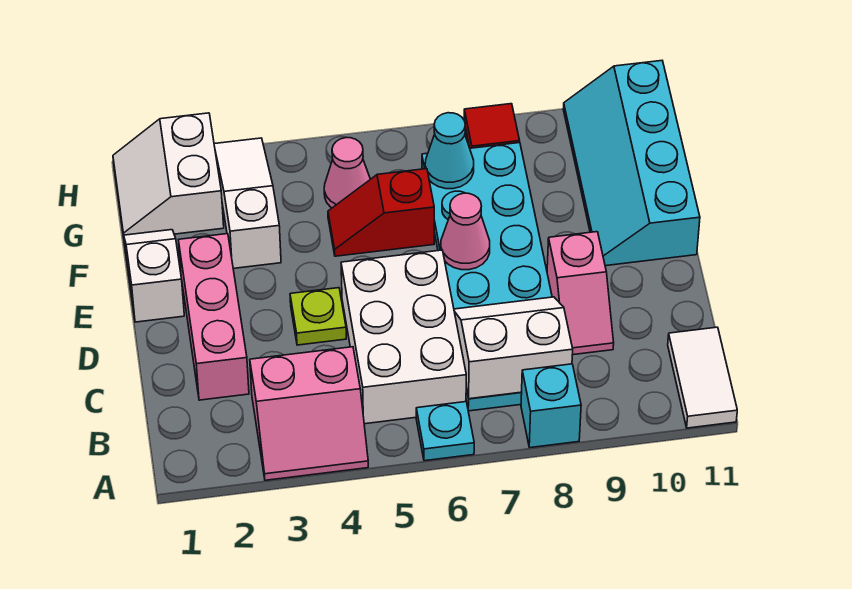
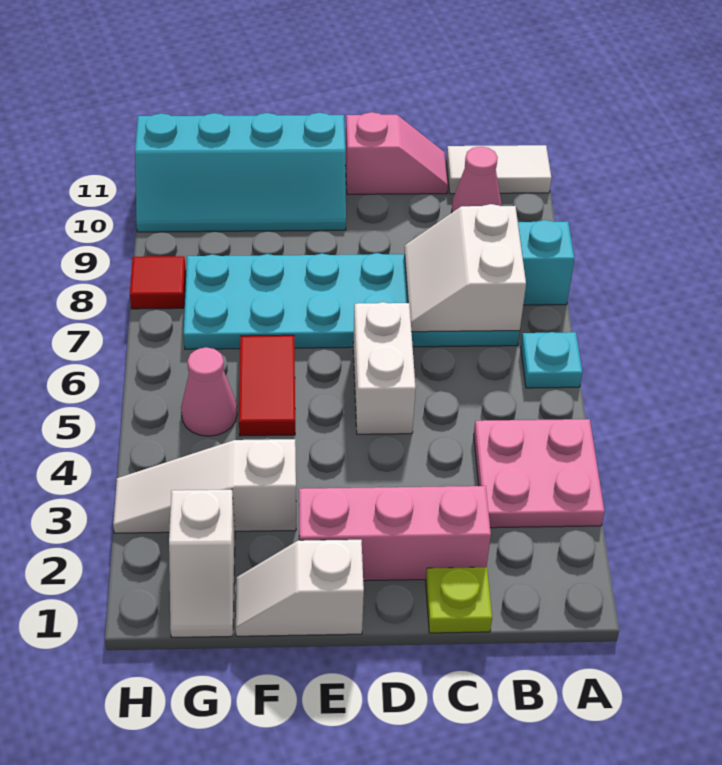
pink slope A3:B4 level 1 top B -> pink plate A3:B4 level 1
white brick B5:D6 level 1 -> white brick D5:D6 level 1
pink slope C9:D9 level 1 top D -> pink slope C11:D11 level 1 top D
lime plate D4 level 1 -> lime plate C1 level 1
pink cone E7 level 2 -> pink cone B10 level 1
red slope F5:F6 level 1 top 6 -> red tile F5:F6 level 1
white slope G1:H2 level 1 top 2 -> white slope G1:G2 level 1 top 2
cyan cone G7 level 2 -> none

